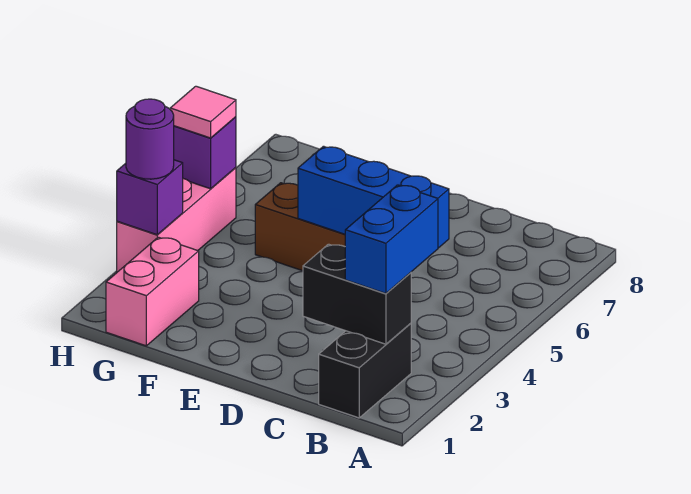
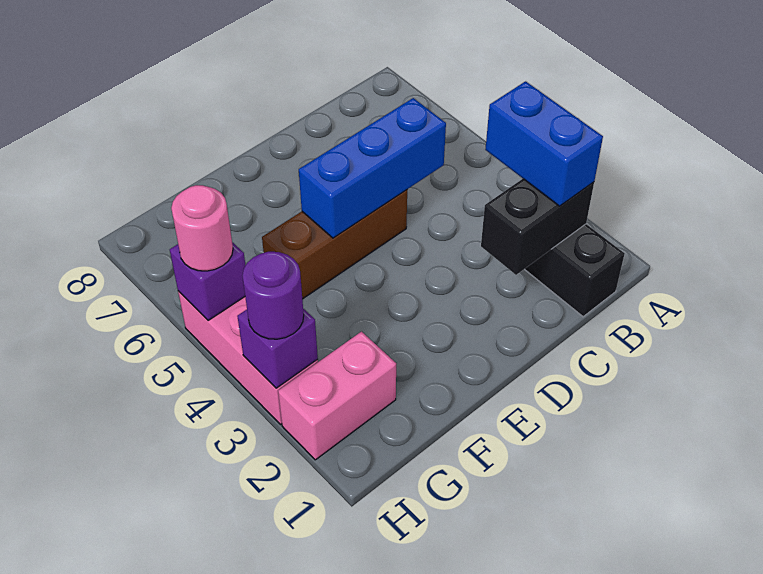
pink brick G1:G2 level 1 -> pink brick G2:H2 level 1
pink tile H5 level 3 -> pink round brick H5 level 3

